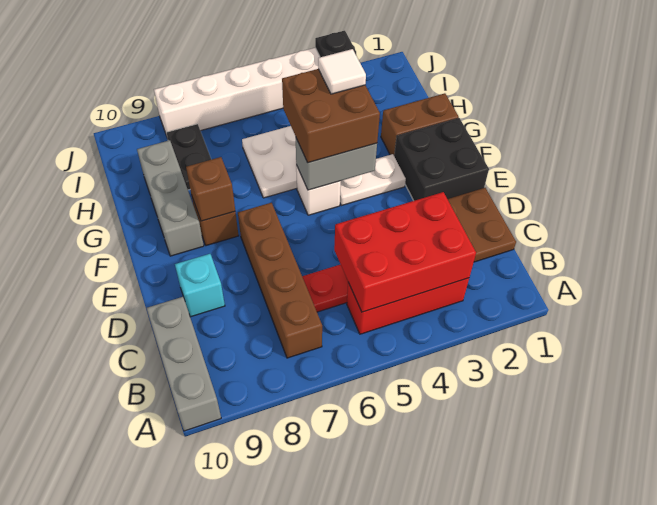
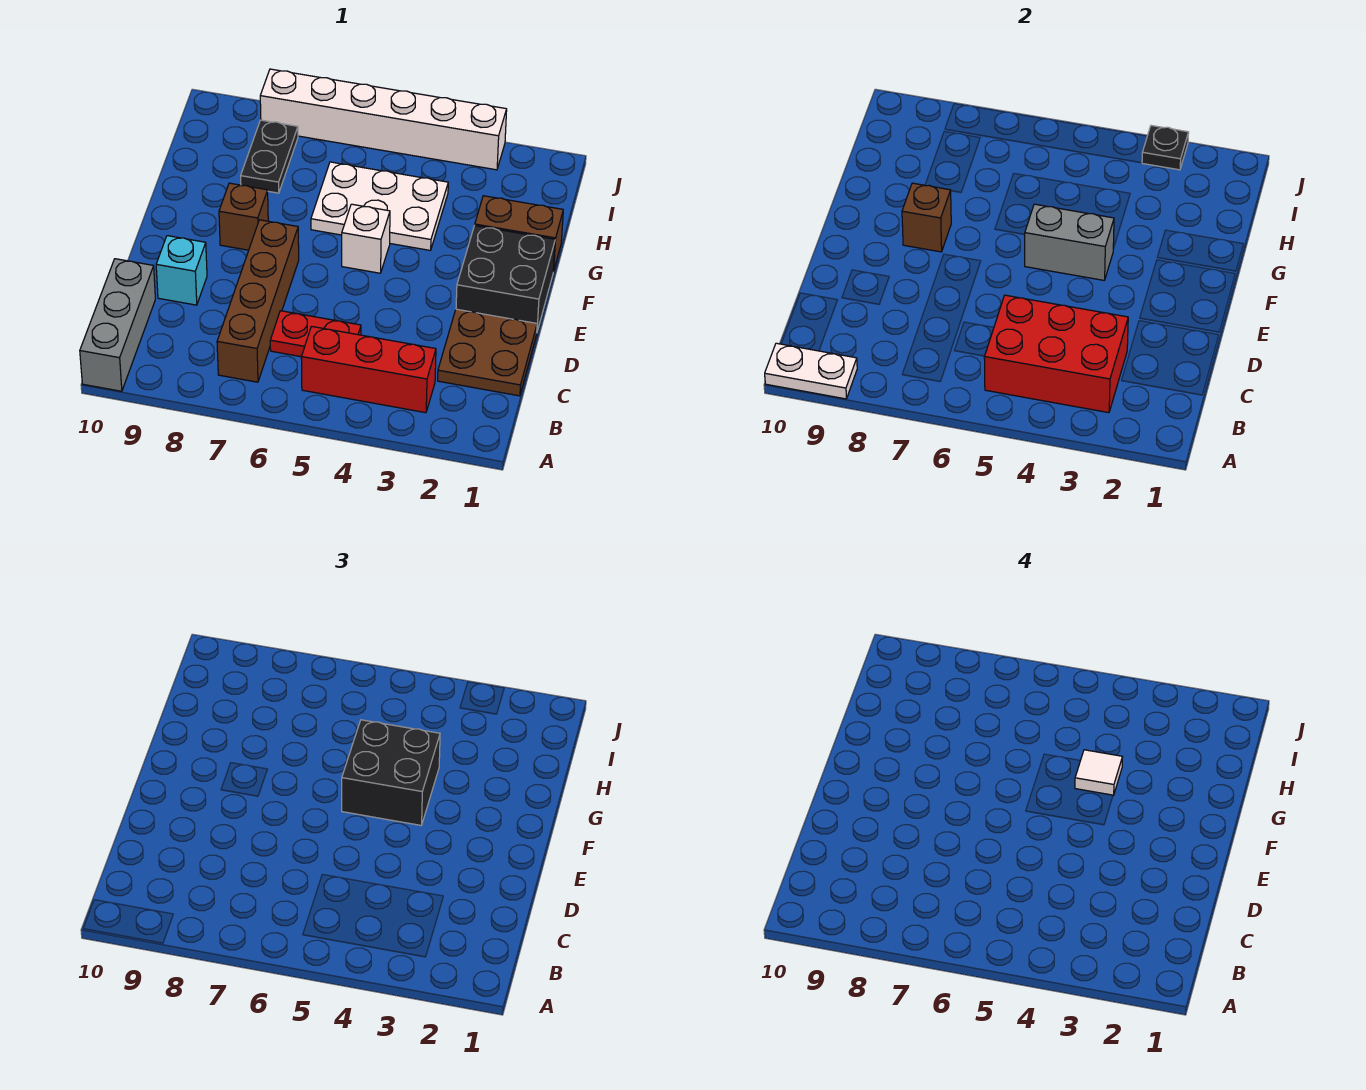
white plate F3:F4 level 1 -> white plate A9:A10 level 2
brown brick F4:G5 level 3 -> black brick F4:G5 level 3
grey brick F9:H9 level 1 -> none

